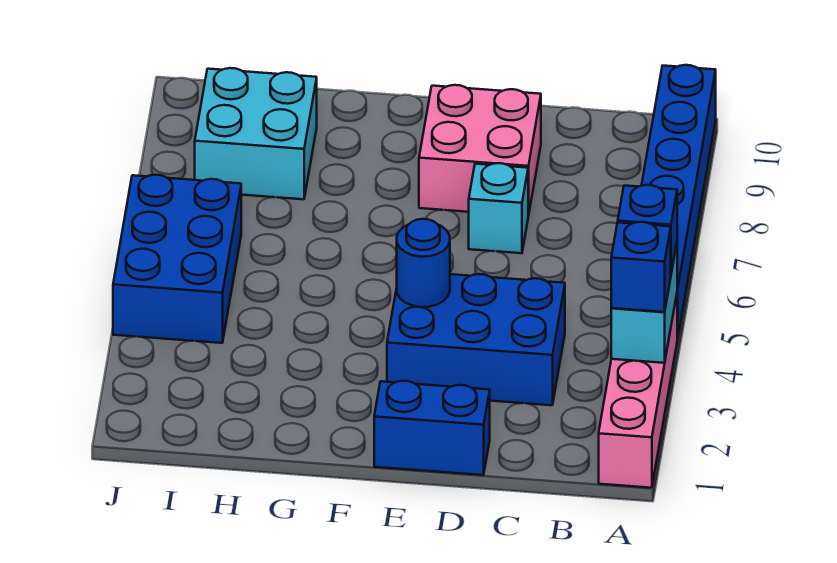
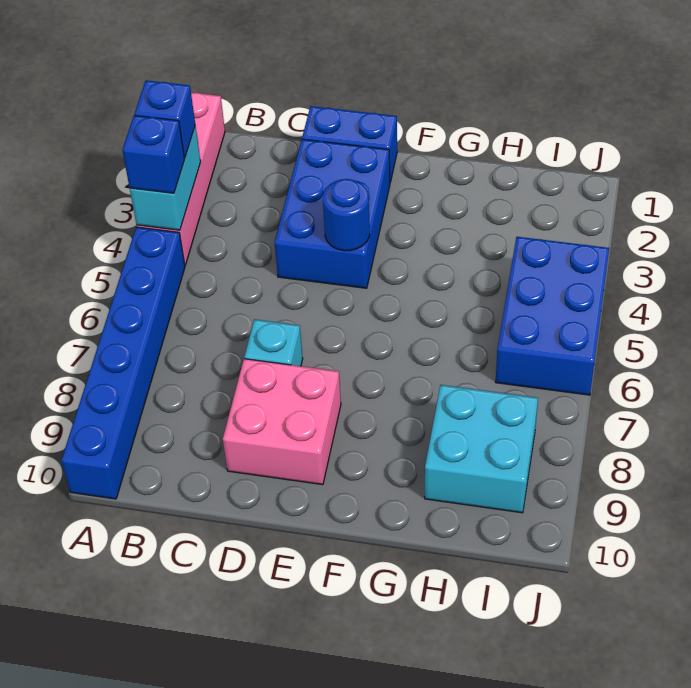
blue brick C3:E4 level 1 -> blue brick D2:E4 level 1

